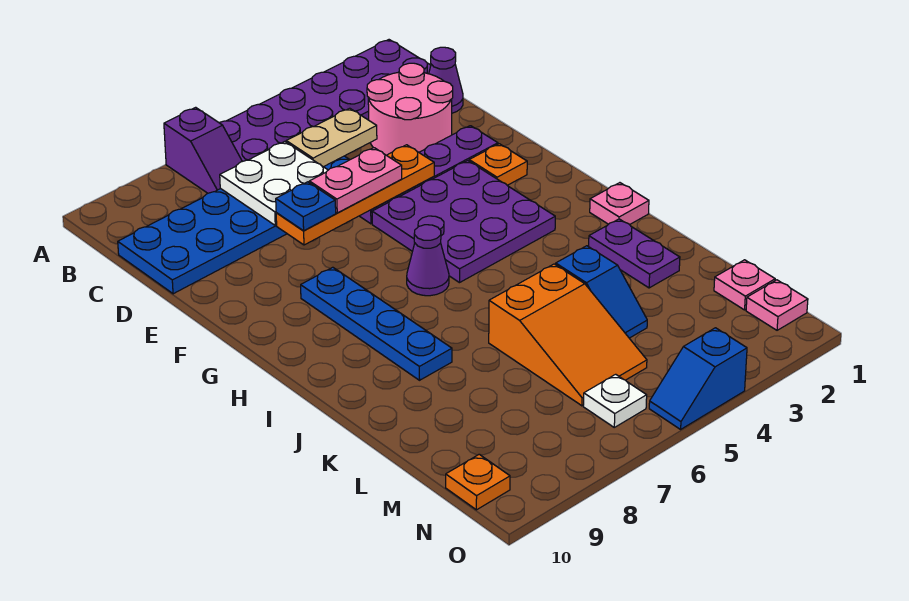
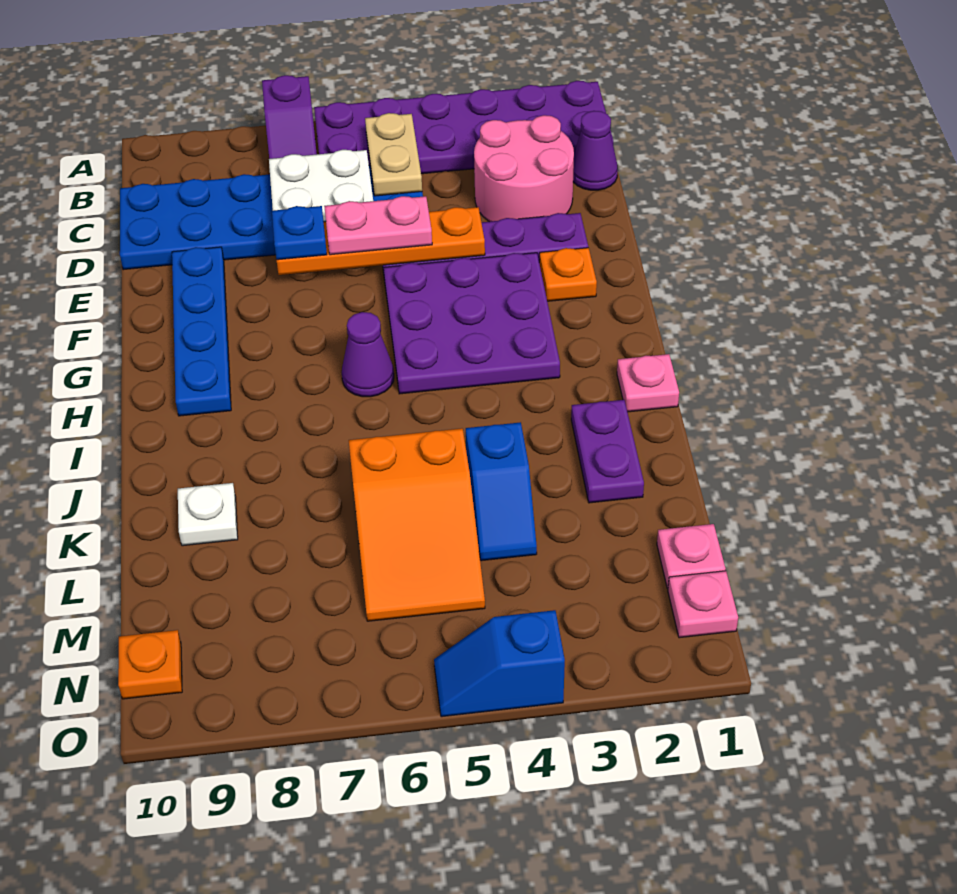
tan plate C4:C5 level 2 -> tan plate B5:C5 level 2
blue plate G8:J8 level 1 -> blue plate E9:H9 level 1
white plate N6 level 1 -> white plate K9 level 1

